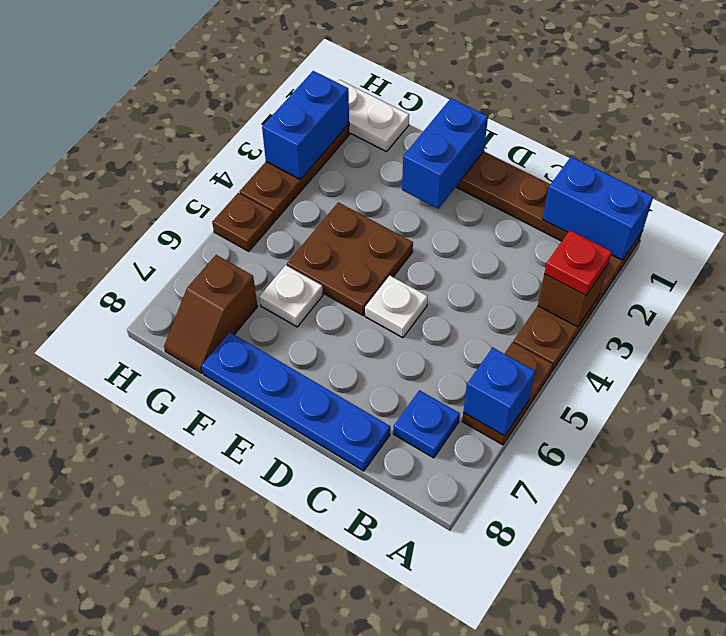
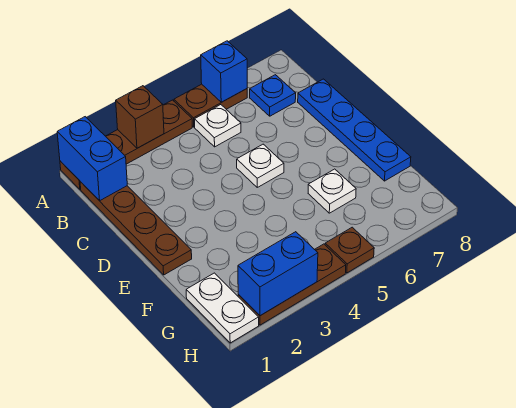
red plate A3 level 3 -> none
none -> white plate B5 level 1
blue brick E1:E2 level 2 -> none
brown plate E4:F5 level 1 -> none
brown slope G7:G8 level 1 top 7 -> none

